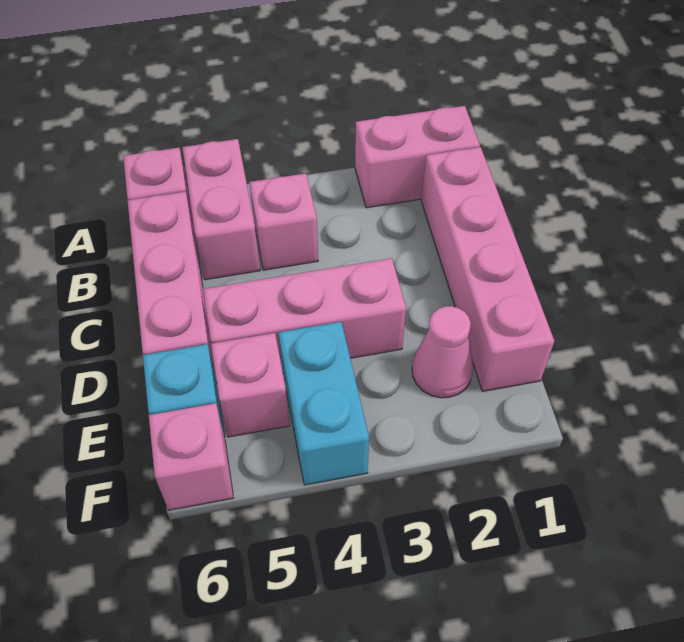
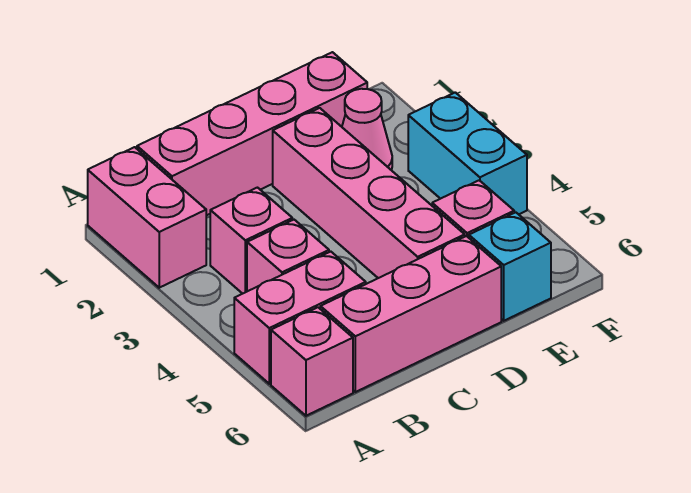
pink brick D3:D5 level 1 -> pink brick D2:D5 level 1
cyan brick E4:F4 level 1 -> cyan brick F3:F4 level 1
pink brick F6 level 1 -> pink brick B3 level 1

